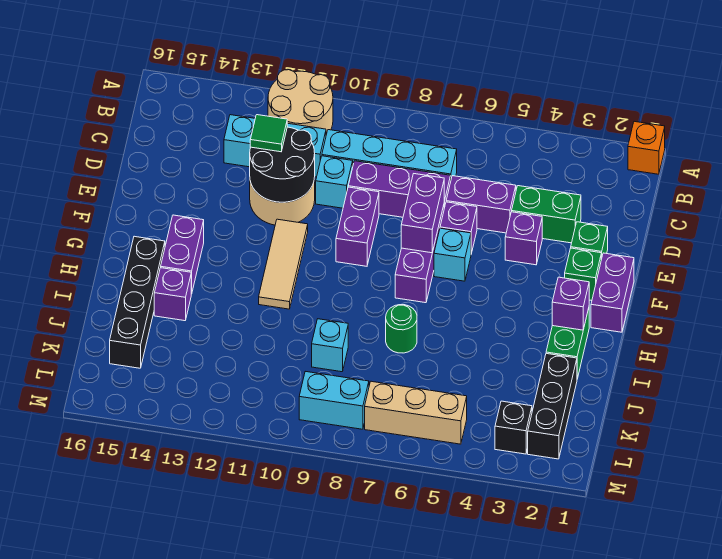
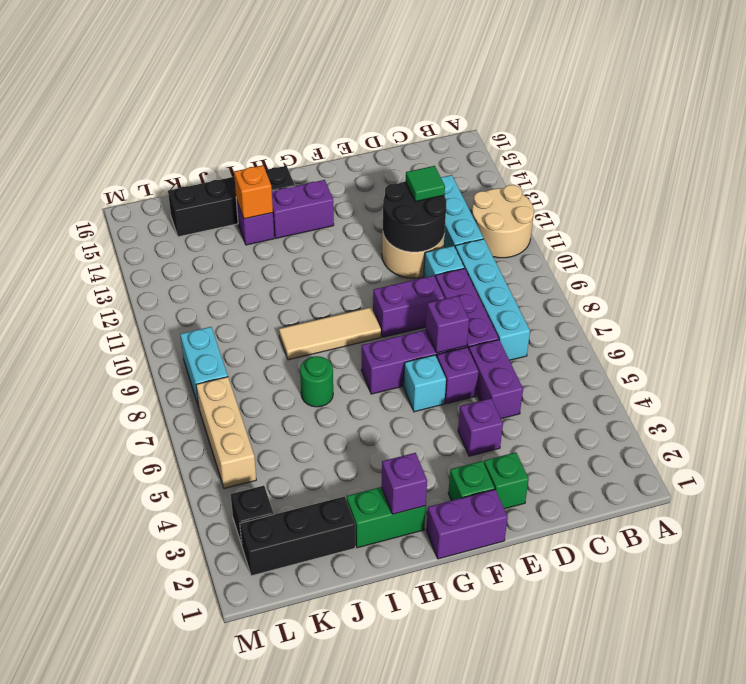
orange brick A1 level 1 -> orange brick I14 level 2
green brick D3:D4 level 1 -> none
purple brick E7:F7 level 2 -> purple brick E7 level 2
tan tile F11:H11 level 1 -> tan tile G9:I9 level 1
cyan brick J9 level 1 -> none

